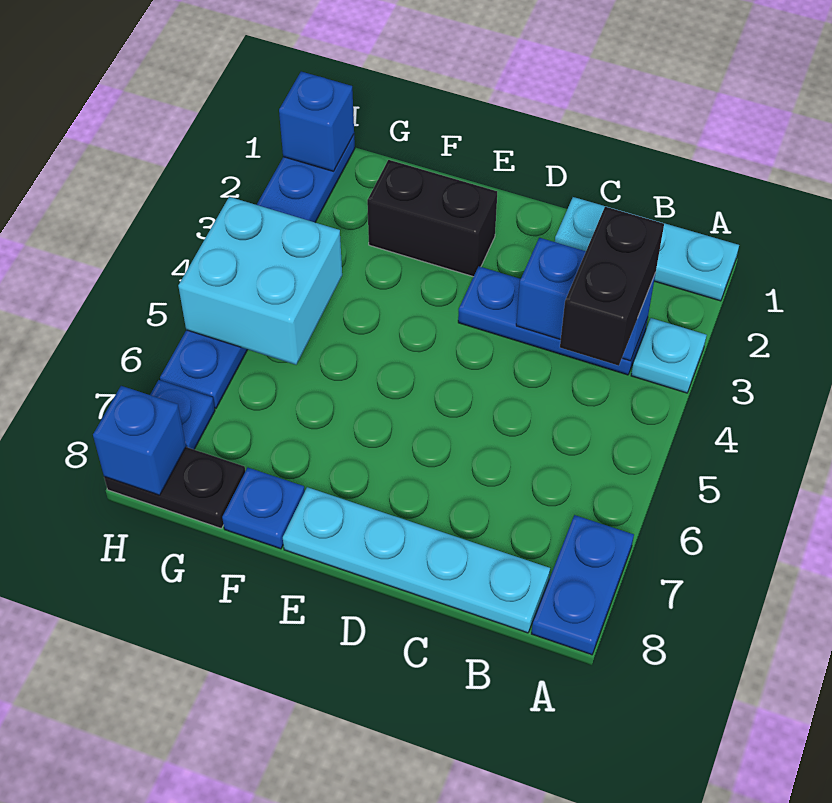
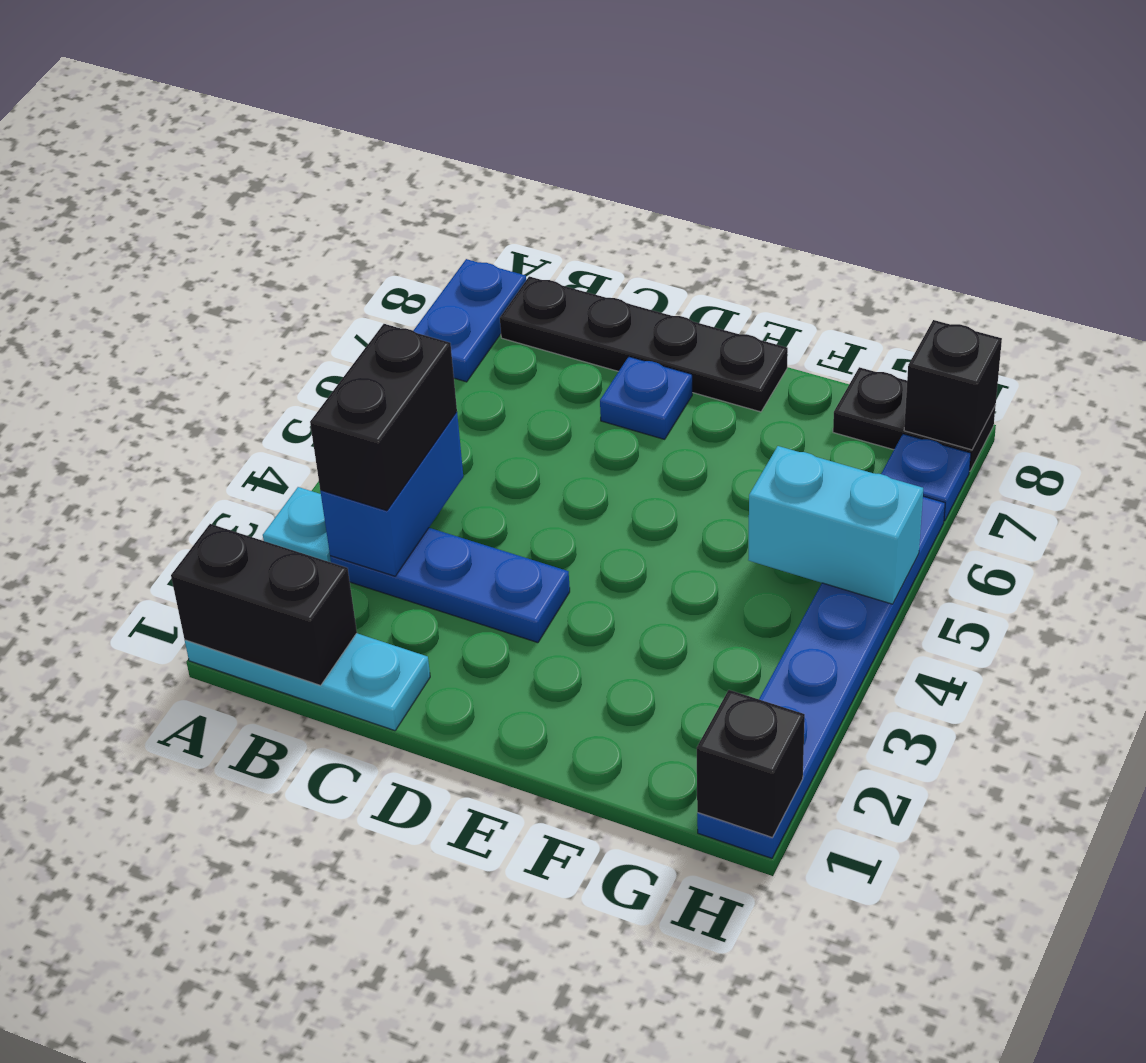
blue brick B3:C3 level 2 -> blue brick B3:B4 level 2
cyan plate B8:E8 level 1 -> black plate B8:E8 level 1
black brick E2:F2 level 1 -> black brick A1:B1 level 2
blue plate F8 level 1 -> blue plate D7 level 1
cyan brick G4:H5 level 2 -> cyan brick G5:H5 level 2
blue brick H1 level 2 -> black brick H1 level 2
blue brick H8 level 2 -> black brick H8 level 2

